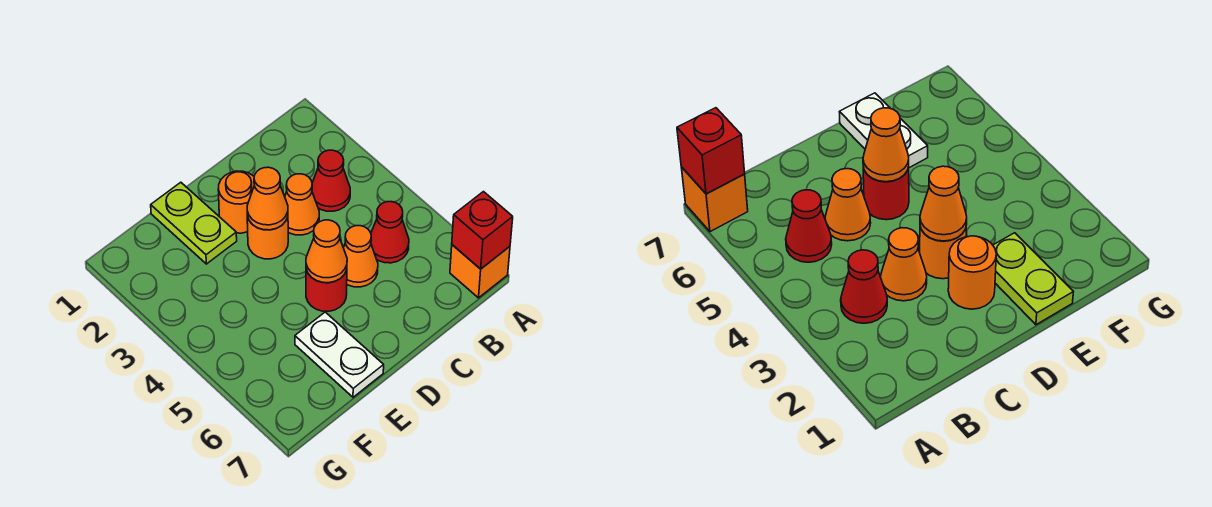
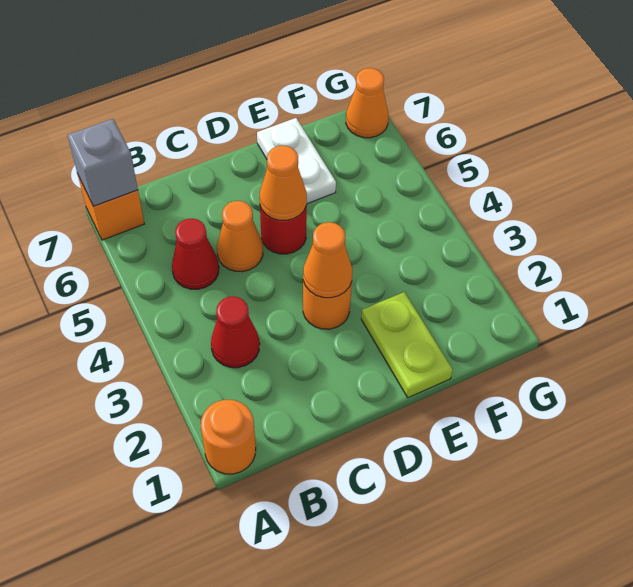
red brick A7 level 2 -> grey brick A7 level 2
orange cone C3 level 1 -> orange cone G7 level 1
orange round brick D2 level 1 -> orange round brick A1 level 1

